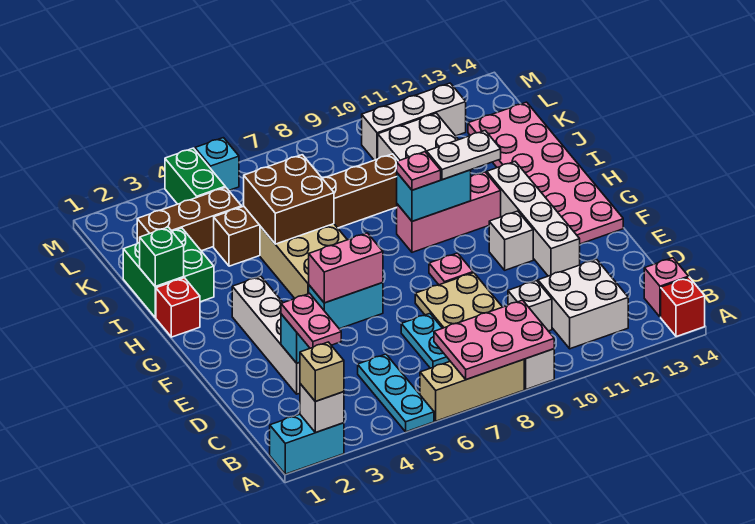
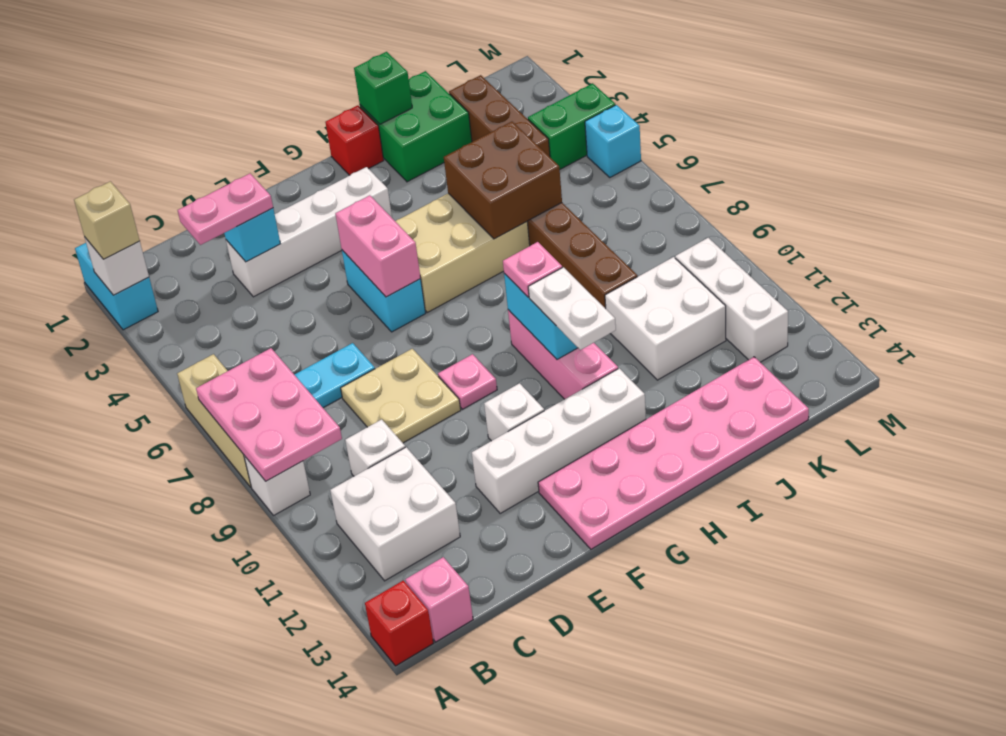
cyan plate A5:C5 level 1 -> none

